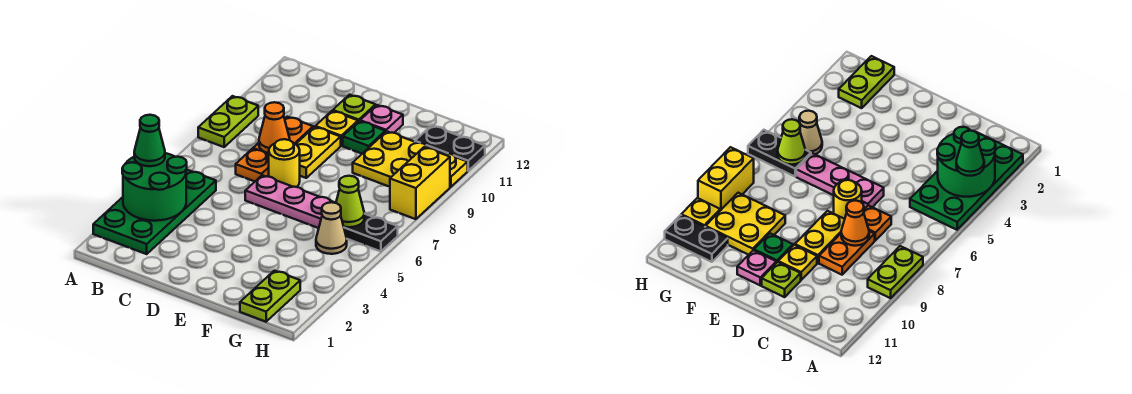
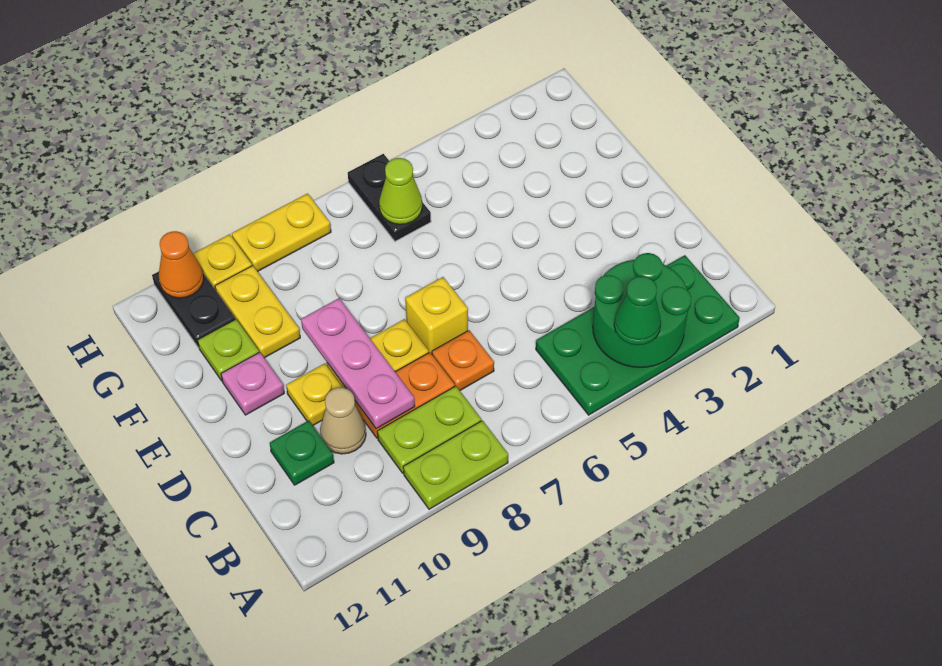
orange cone C8 level 2 -> orange cone H11 level 2
pink plate D6:F6 level 1 -> pink plate C9:E9 level 2
yellow round brick D7 level 1 -> yellow brick D7 level 1
lime plate D11 level 1 -> lime plate F11 level 1
green plate E10 level 1 -> green plate C11 level 1
yellow plate F9:G10 level 1 -> yellow plate F10:G10 level 1
lime plate G1:G2 level 1 -> lime plate B8:B9 level 1
tan cone G5 level 1 -> tan cone C10 level 1
yellow brick H8:H9 level 1 -> yellow plate H8:H9 level 1

